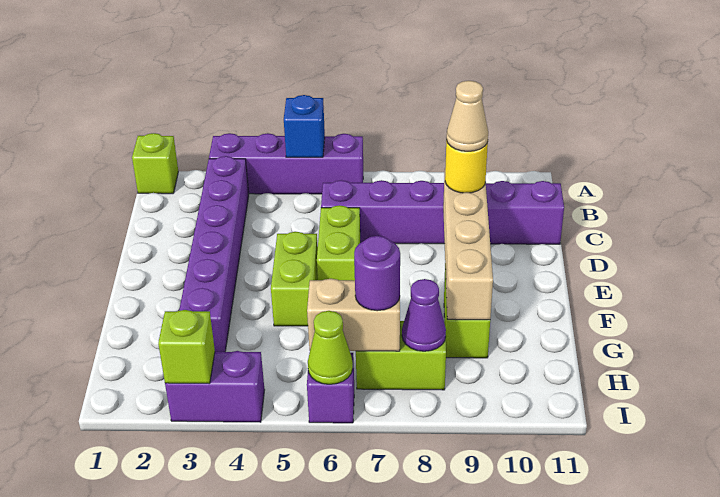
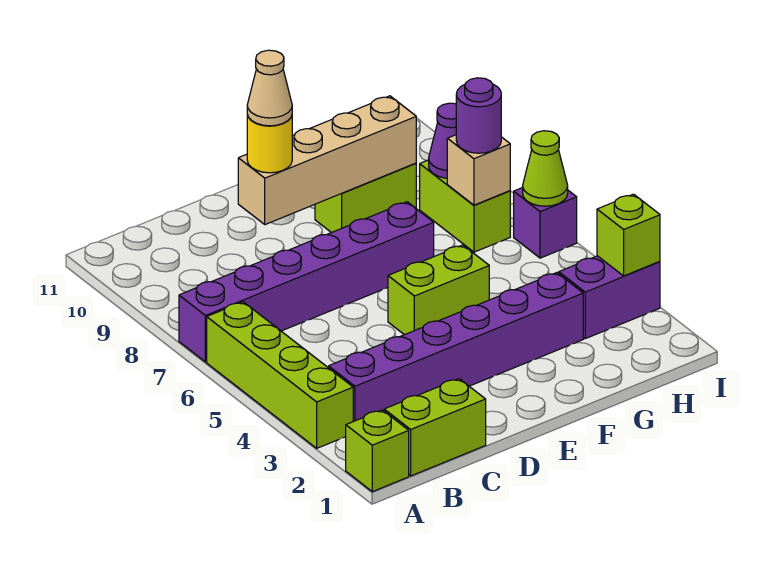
purple brick A3:A6 level 1 -> lime brick A3:A6 level 1
blue brick A5 level 2 -> none
purple brick C6:C11 level 1 -> purple brick A7:F7 level 1
lime brick D6:E6 level 1 -> lime brick B1:C1 level 1
tan brick H6:H7 level 2 -> tan brick H7 level 2
purple brick I3:I4 level 1 -> purple brick H3:I3 level 1

